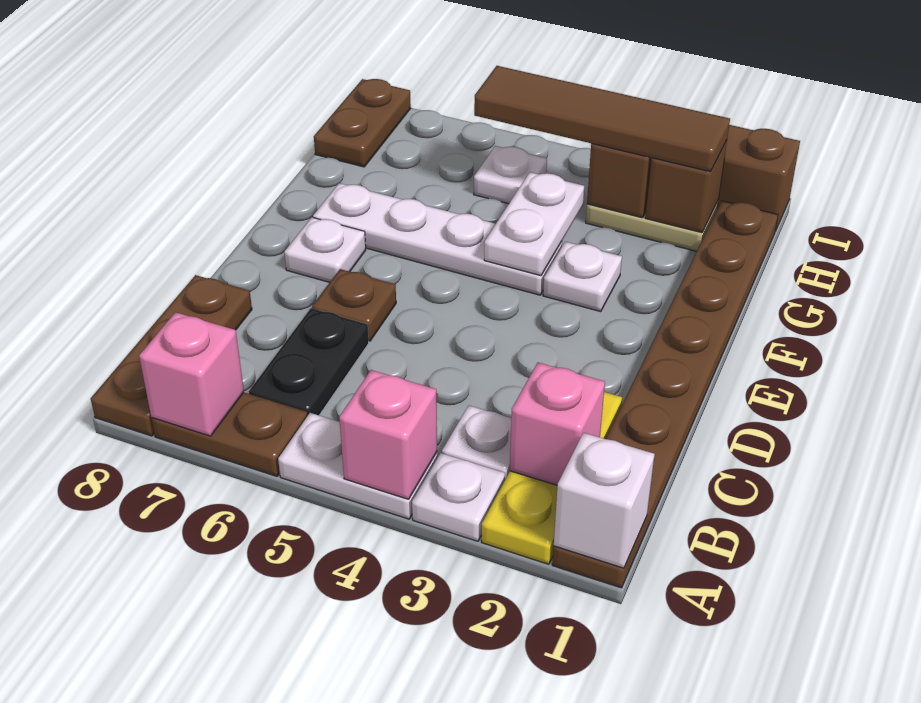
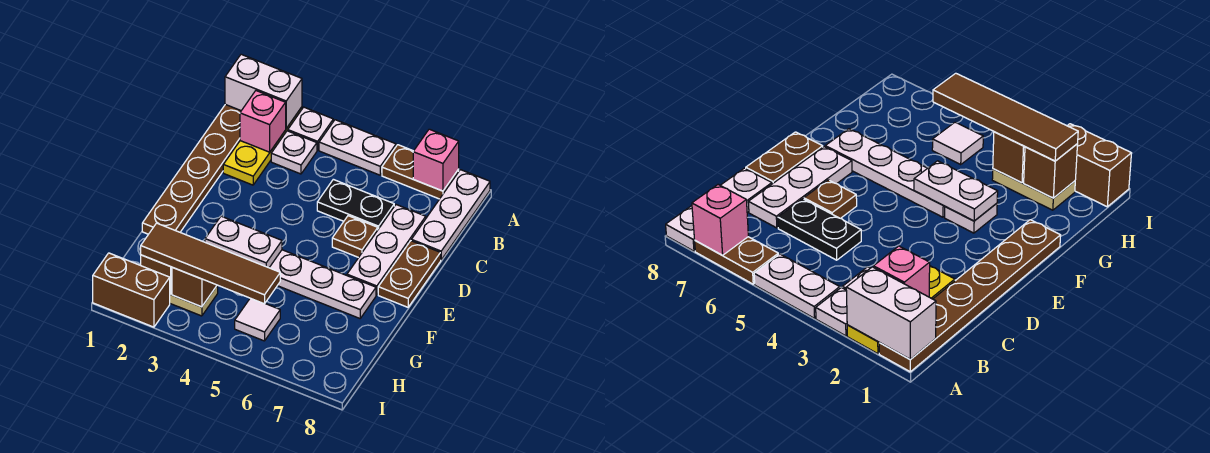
brown plate A1:H1 level 1 -> brown plate A1:F1 level 1
white brick A1 level 2 -> white brick A1:A2 level 2
pink brick A4 level 2 -> none
brown plate A8:C8 level 1 -> white plate A8:C8 level 1
black plate B6:C6 level 1 -> black plate C5:C6 level 1
white plate E7 level 1 -> white plate C7:E7 level 1
white plate F4:G4 level 2 -> white plate F3:F4 level 2
white plate H5 level 1 -> white tile H5 level 1
brown plate H8:I8 level 1 -> brown plate D8:E8 level 1

